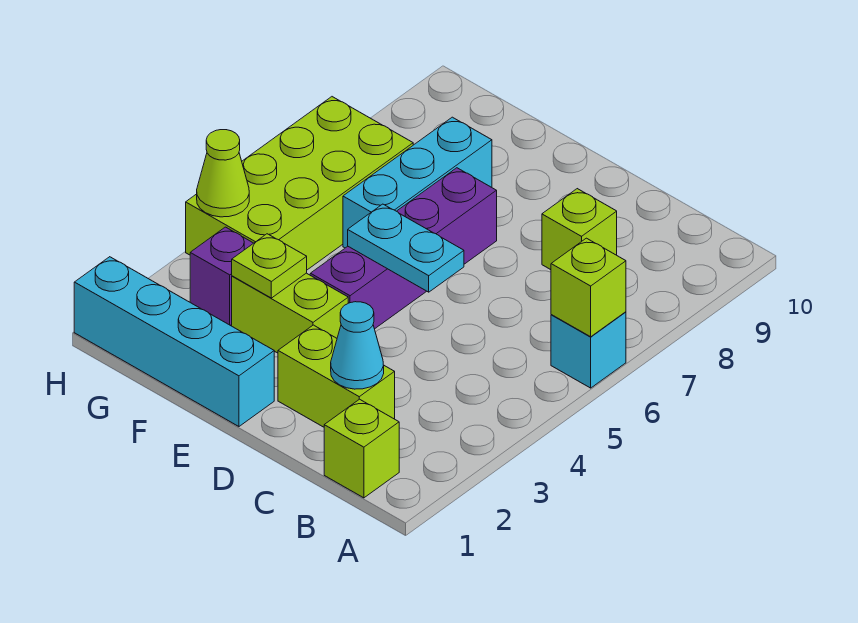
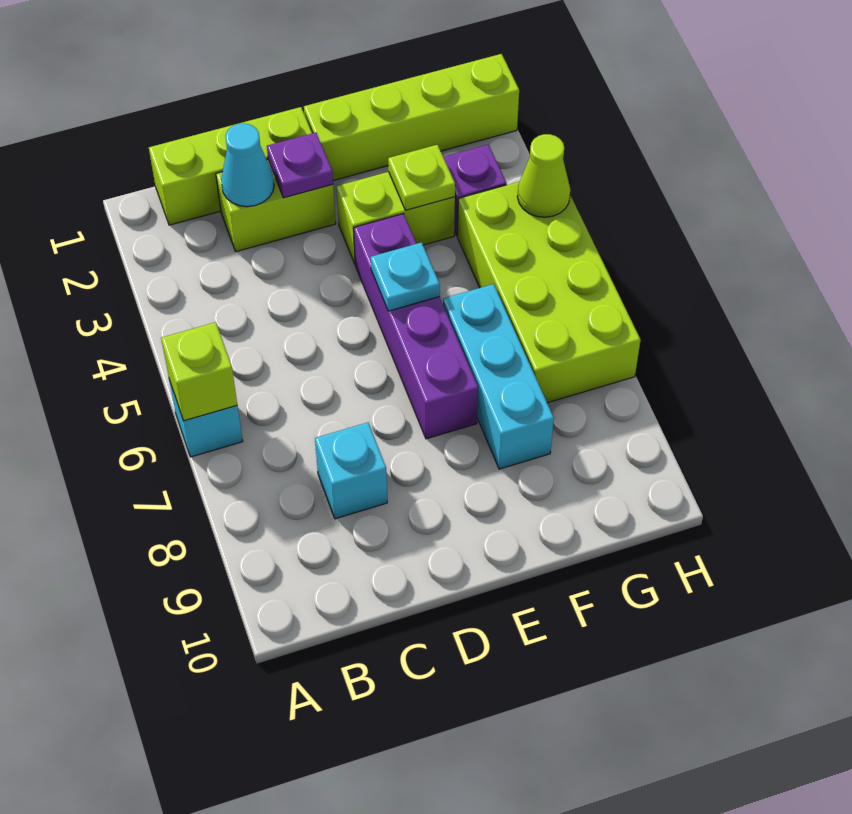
lime brick B1 level 1 -> lime brick B1:D1 level 1
lime brick C8 level 1 -> cyan brick C8 level 1
none -> purple plate D2 level 2
cyan plate D5:E5 level 2 -> cyan plate E5 level 2
cyan brick E1:H1 level 1 -> lime brick E1:H1 level 1

